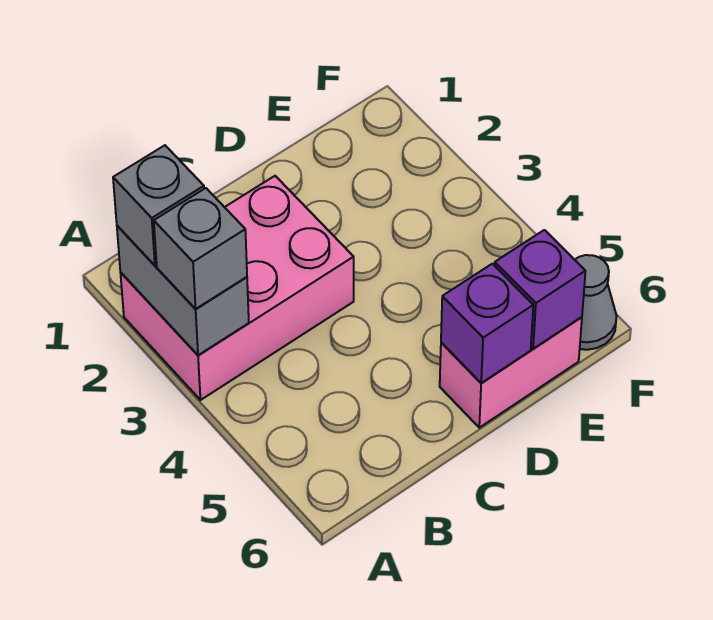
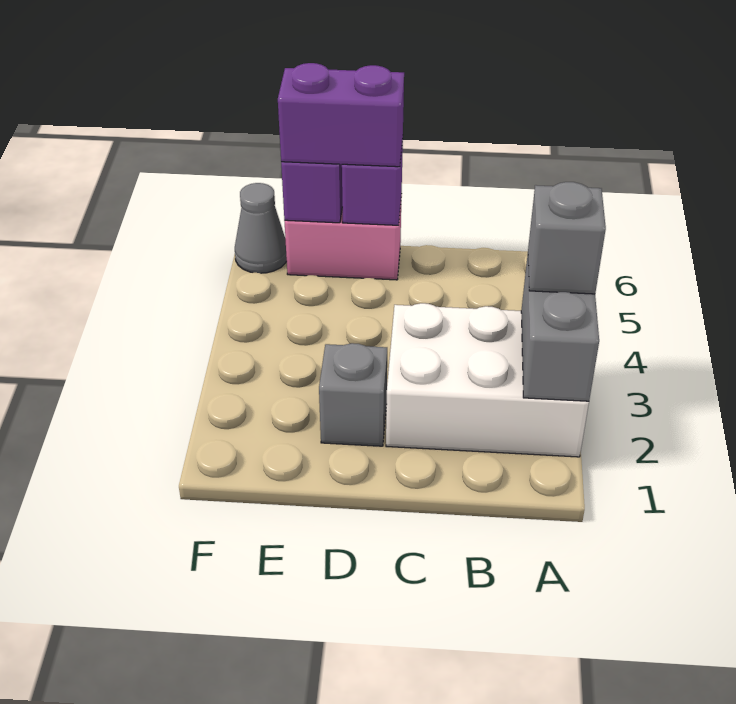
pink brick A2:C3 level 1 -> white brick A2:C3 level 1
grey brick A2 level 3 -> grey brick D2 level 1
none -> purple brick D6:E6 level 3

